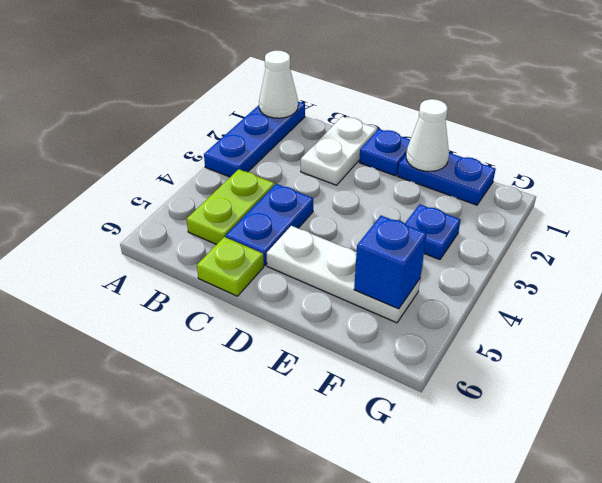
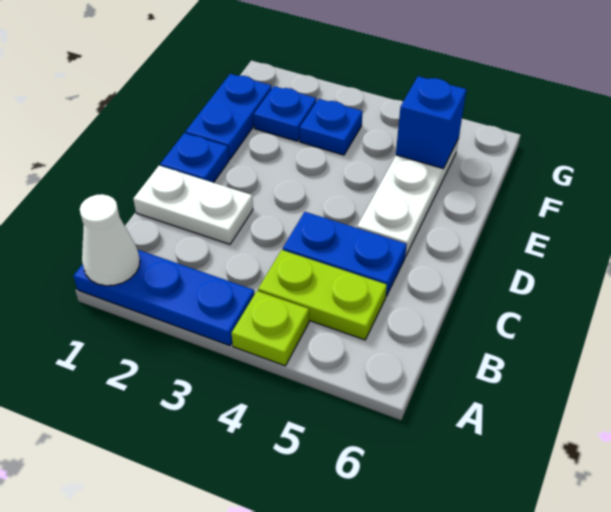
lime plate C6 level 1 -> lime plate A4 level 1
white cone E1 level 2 -> none
none -> blue plate F2 level 1

